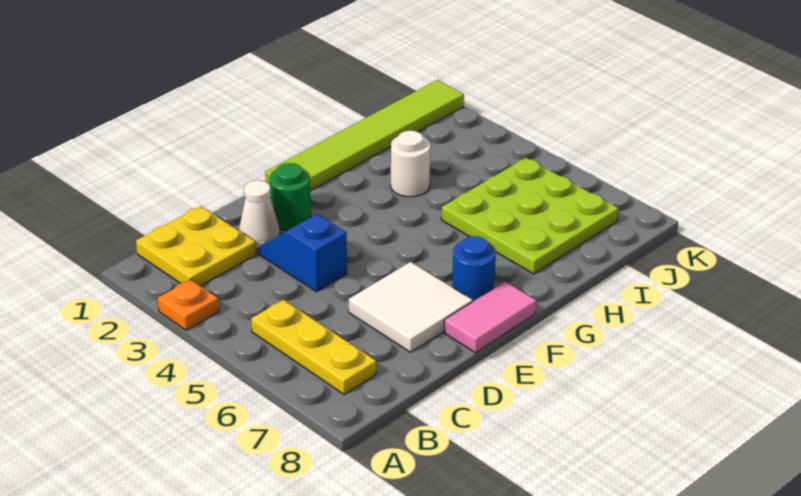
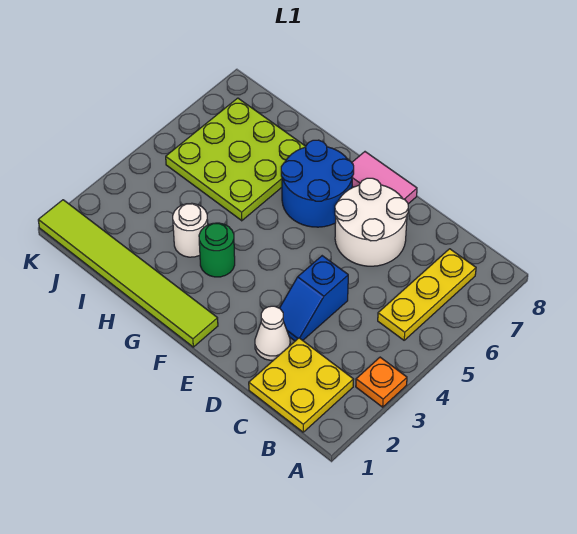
white tile D6:E7 level 1 -> white round brick D6:E7 level 1
green round brick E2 level 1 -> green round brick G3 level 1
blue round brick F7 level 1 -> blue round brick F6:G7 level 1

